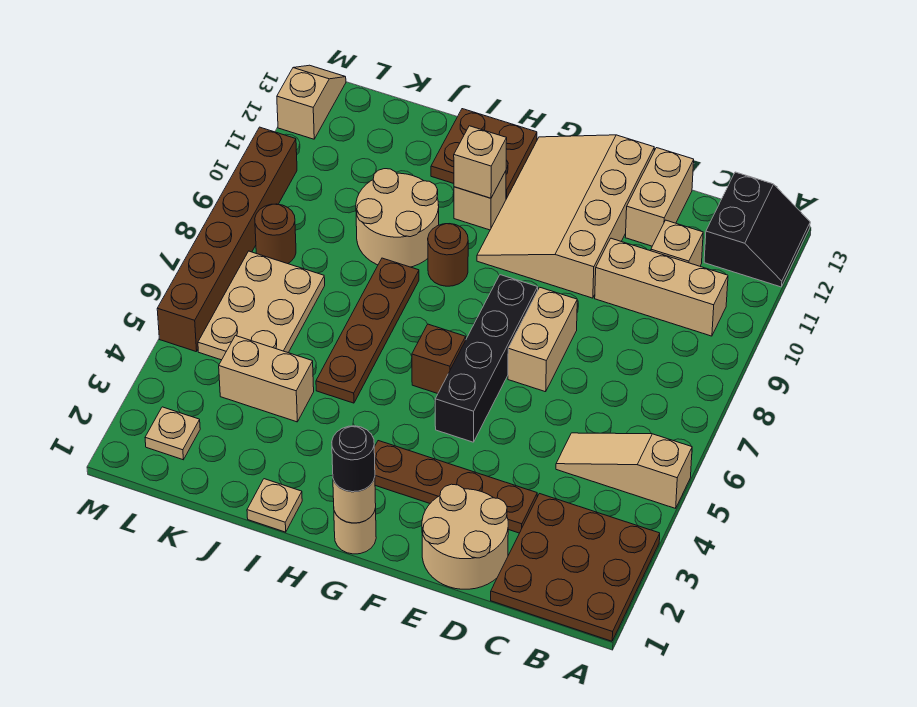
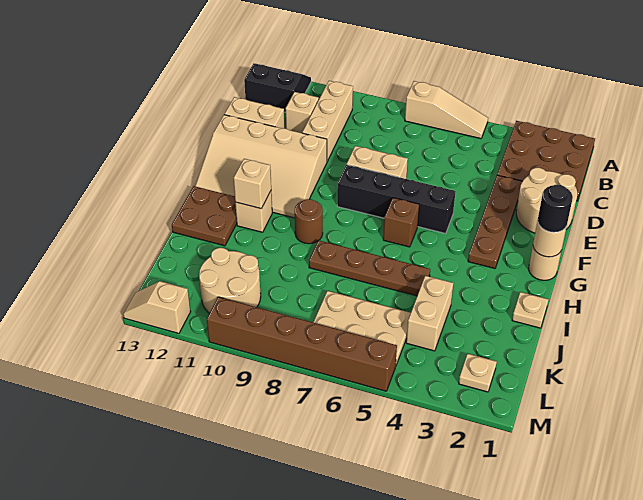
tan slope A5:C5 level 1 top A -> tan slope A5:A7 level 1 top 7
tan round brick I9:J10 level 1 -> tan round brick K10:L11 level 1
brown round brick L8 level 1 -> none

